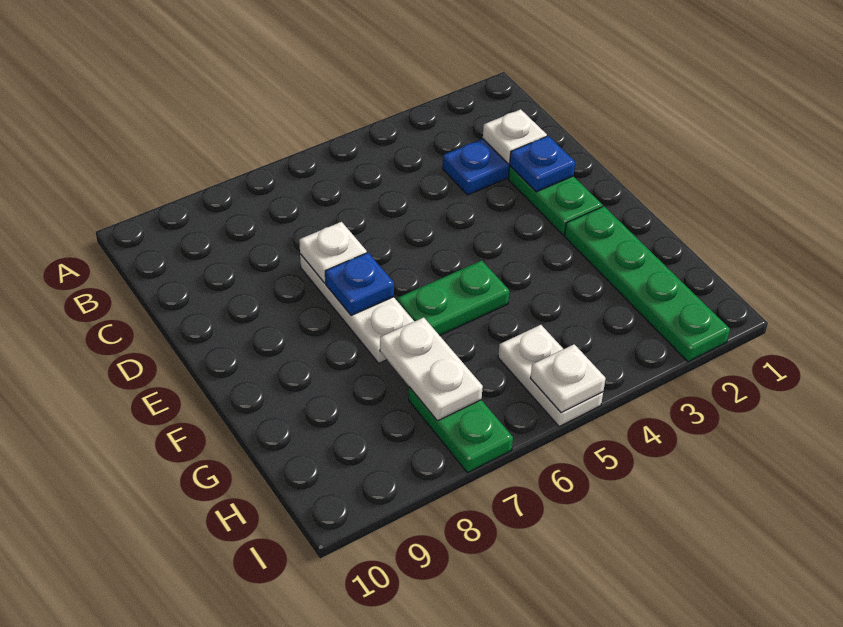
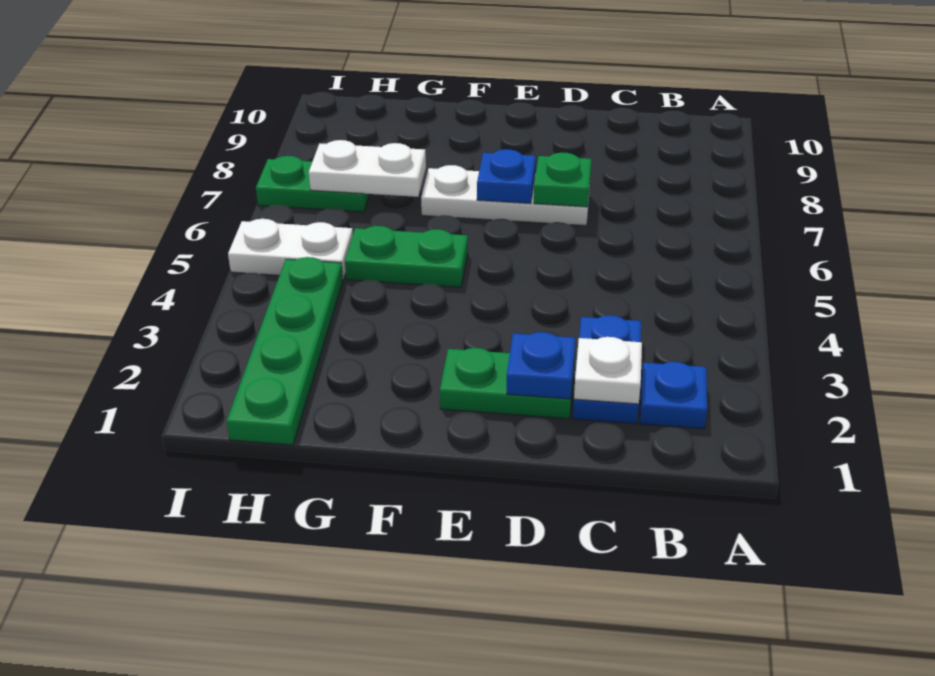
none -> blue plate B2 level 1
white plate D7 level 2 -> green plate D7 level 2
green plate F2:I2 level 1 -> green plate H1:H4 level 1
green plate F5:F6 level 1 -> green plate F5:G5 level 1
white plate I5 level 2 -> none

